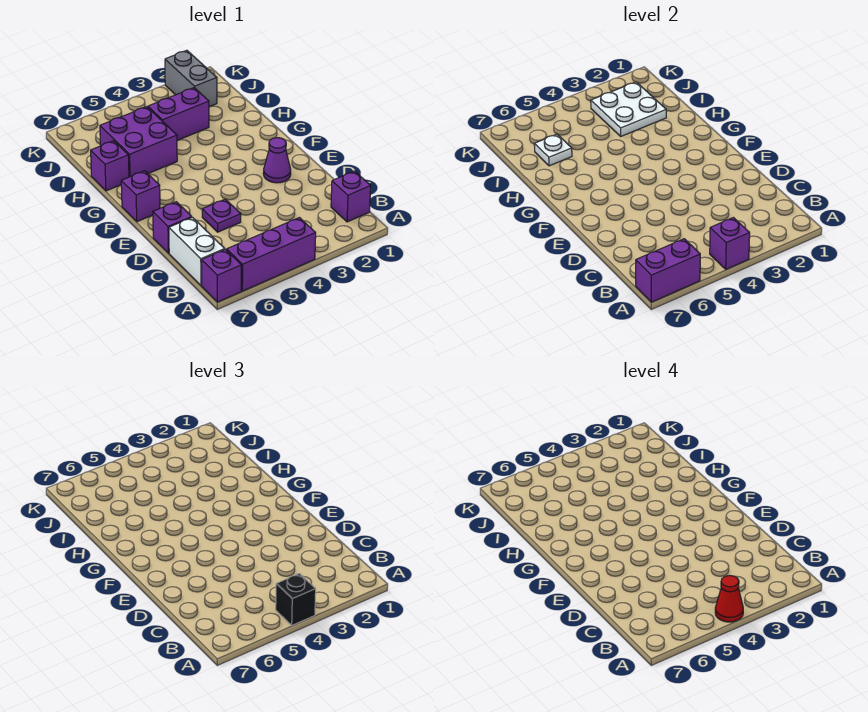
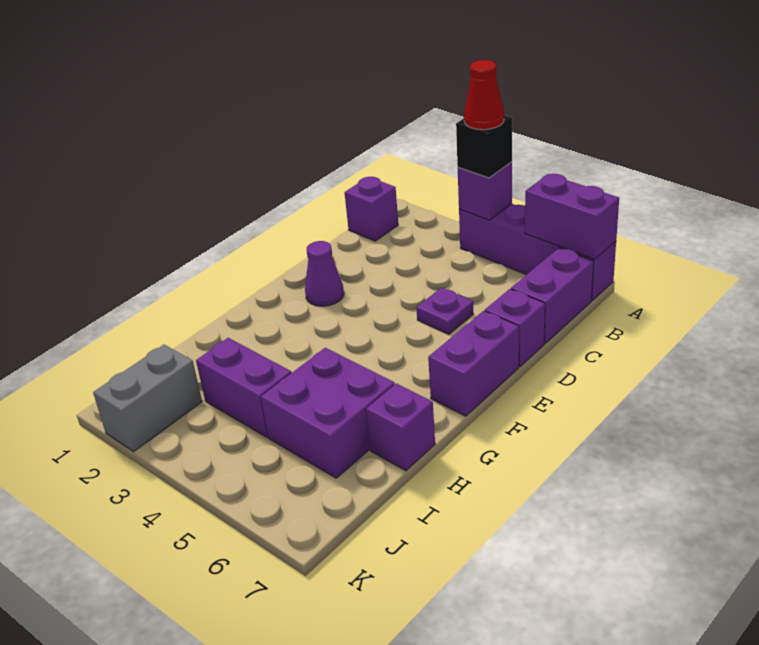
white brick B7:C7 level 1 -> purple brick B7:C7 level 1
purple brick F7 level 1 -> purple brick E7:F7 level 1
white plate I2:J3 level 2 -> none
white plate I6 level 2 -> none

